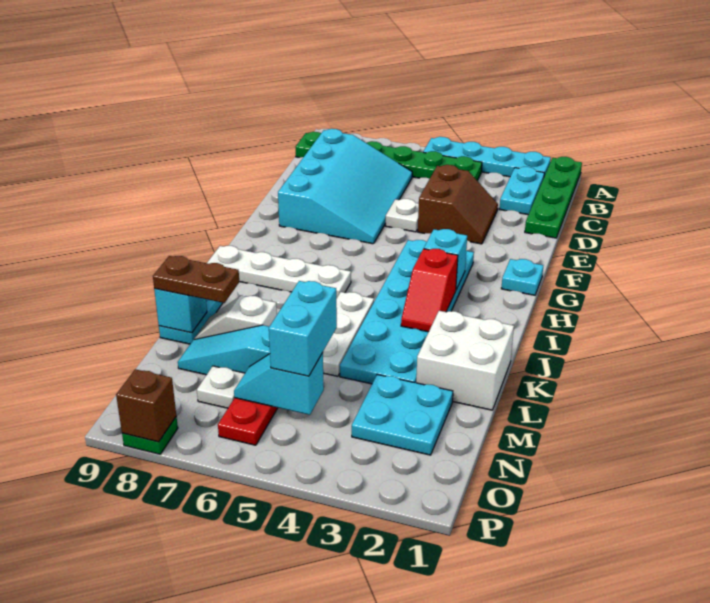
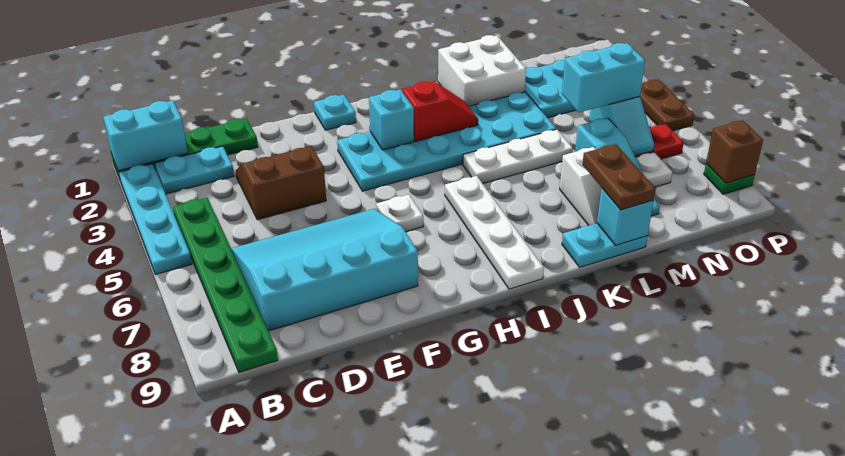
none -> cyan brick A1:B1 level 2
white plate E5 level 1 -> white plate G6 level 1
none -> brown plate P4:P5 level 1

